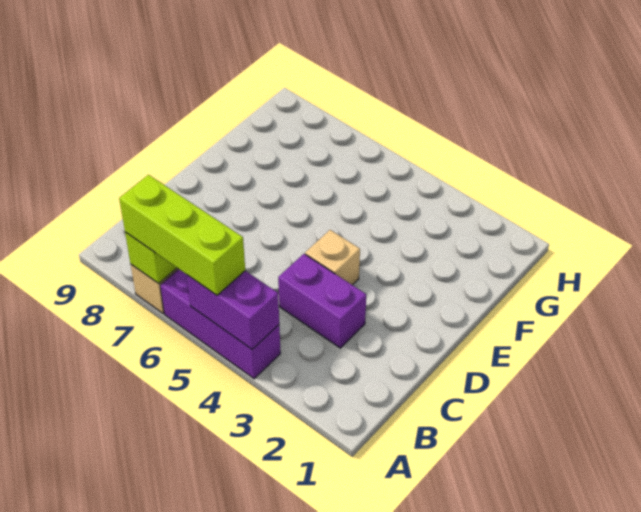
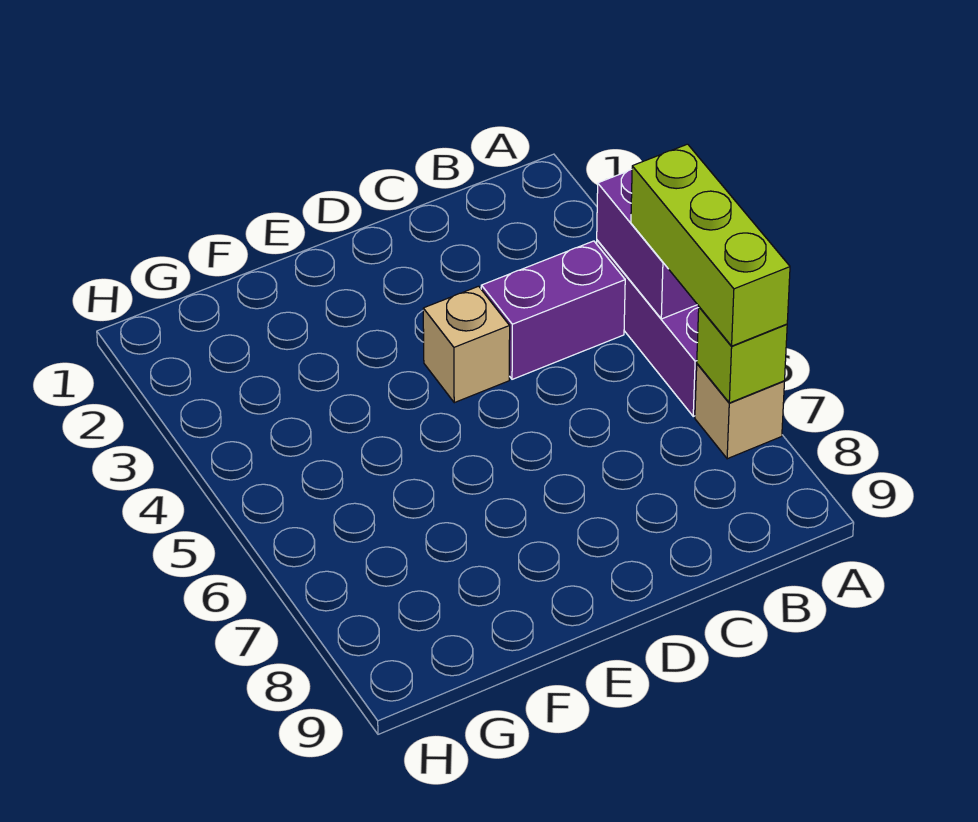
purple brick C3:C4 level 1 -> purple brick B4:C4 level 1

